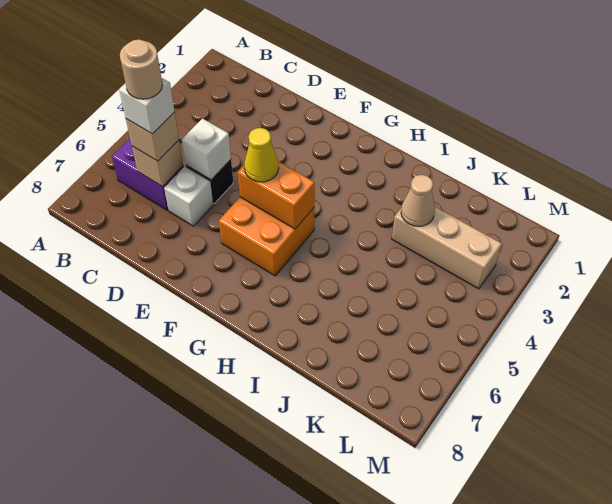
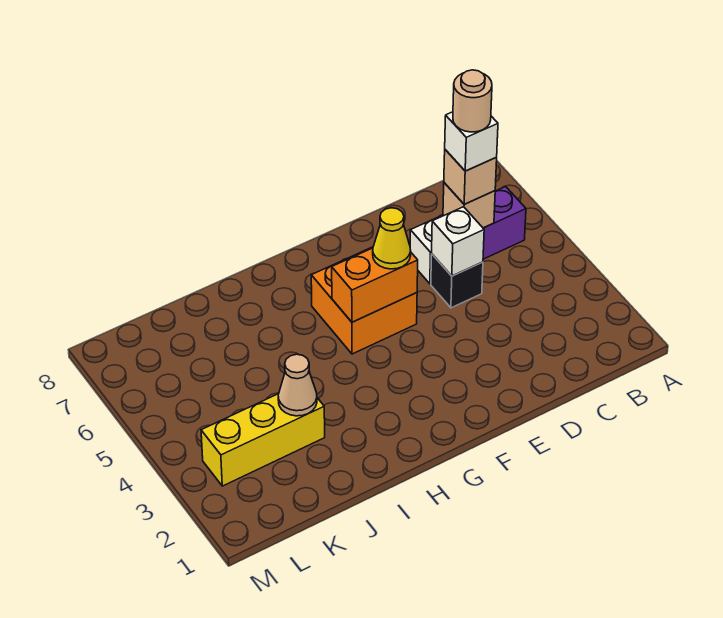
tan brick J3:L3 level 1 -> yellow brick J3:L3 level 1

